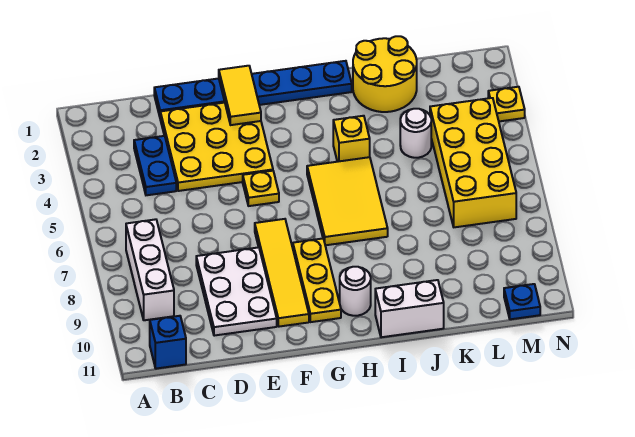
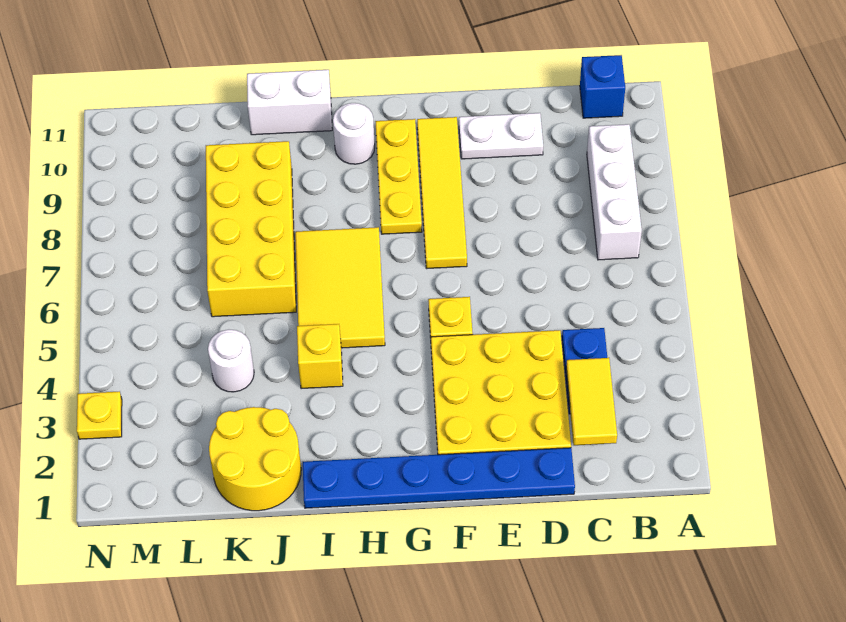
white plate D8:E10 level 1 -> white plate D10:E10 level 1
yellow tile F1:F2 level 2 -> yellow tile C2:C3 level 2
yellow brick L4:M7 level 1 -> yellow brick J6:K9 level 1
blue plate M11 level 1 -> none

